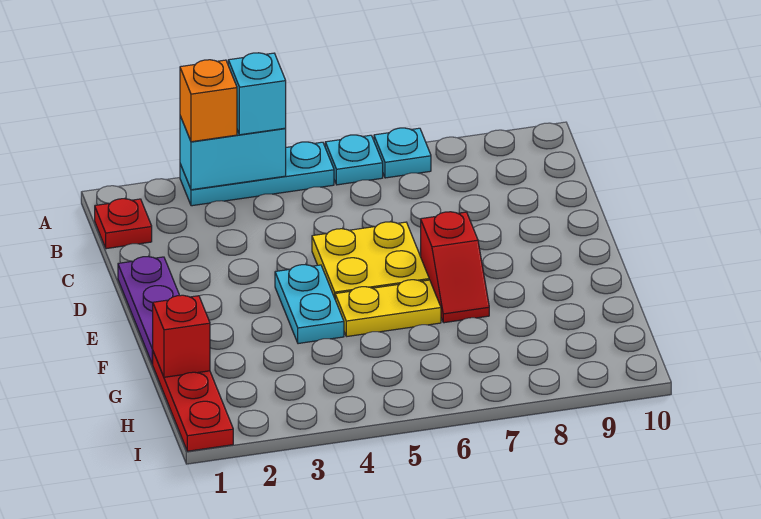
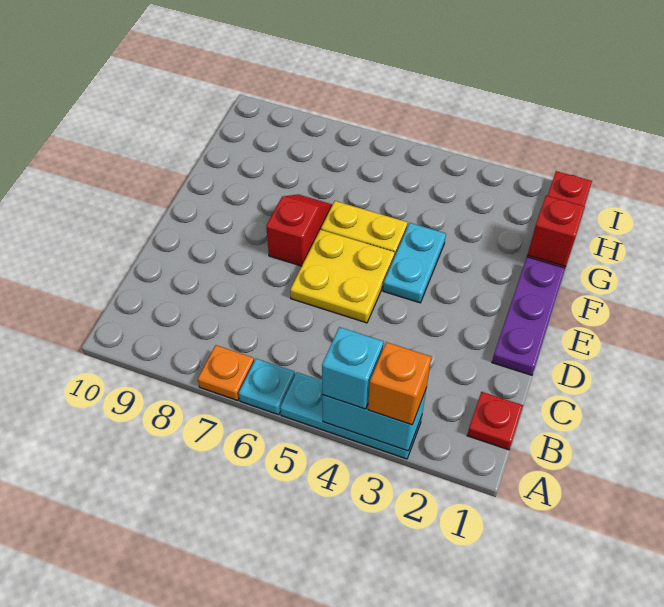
cyan plate A7 level 1 -> orange plate A7 level 1

